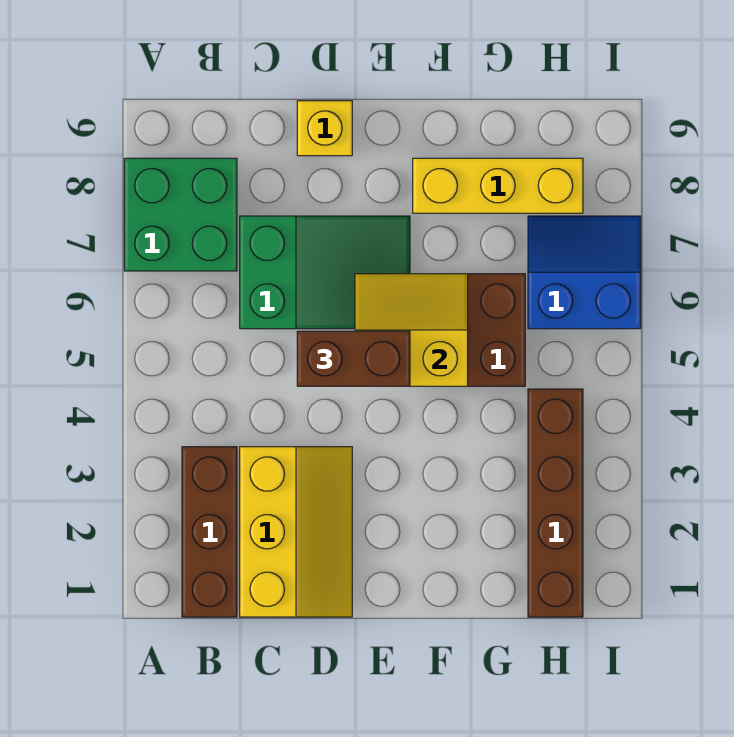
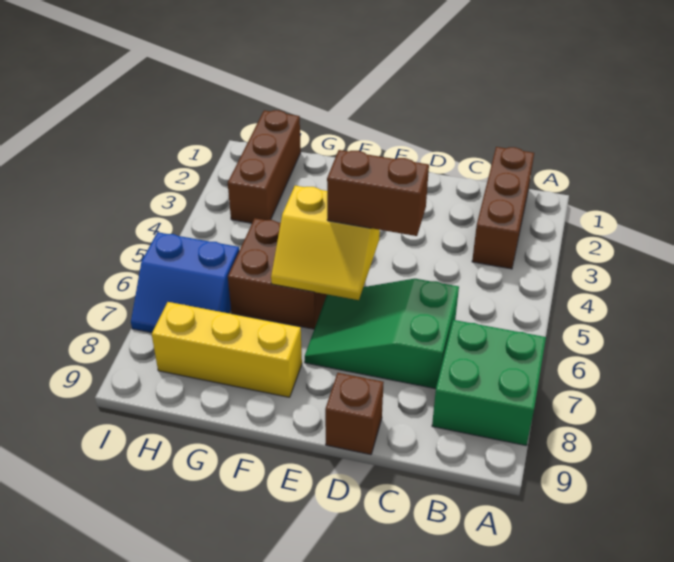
yellow slope C1:D3 level 1 top C -> none
yellow brick D9 level 1 -> brown brick D9 level 1
brown brick H1:H4 level 1 -> brown brick H1:H3 level 1

